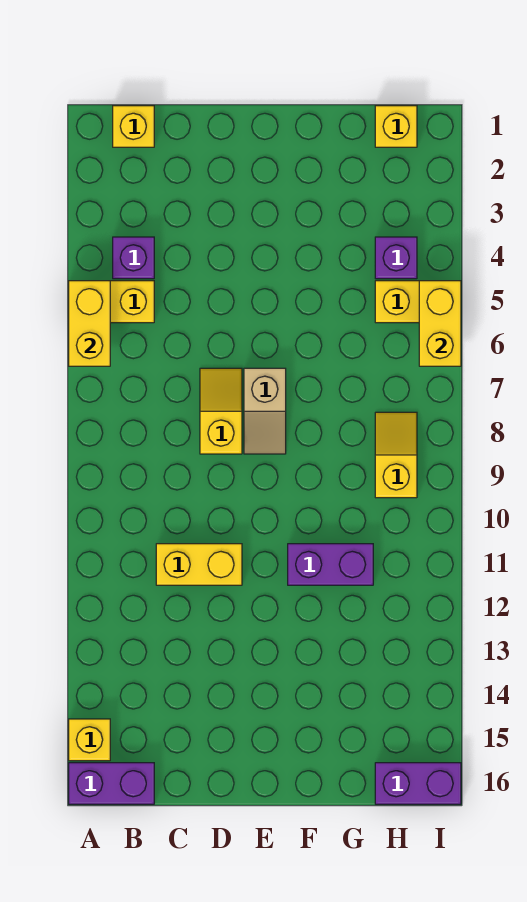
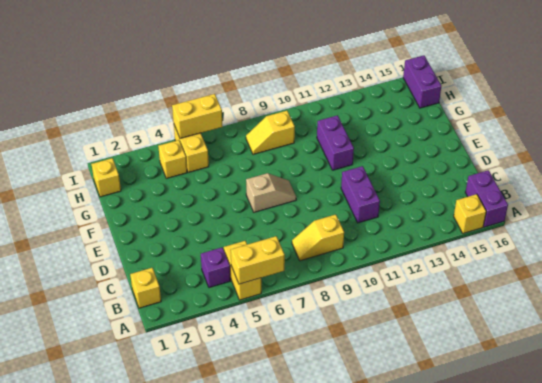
yellow brick C11:D11 level 1 -> purple brick C11:D11 level 1
yellow slope D7:D8 level 1 top 8 -> yellow slope B8:B9 level 1 top 9
purple brick H4 level 1 -> yellow brick H4 level 1

